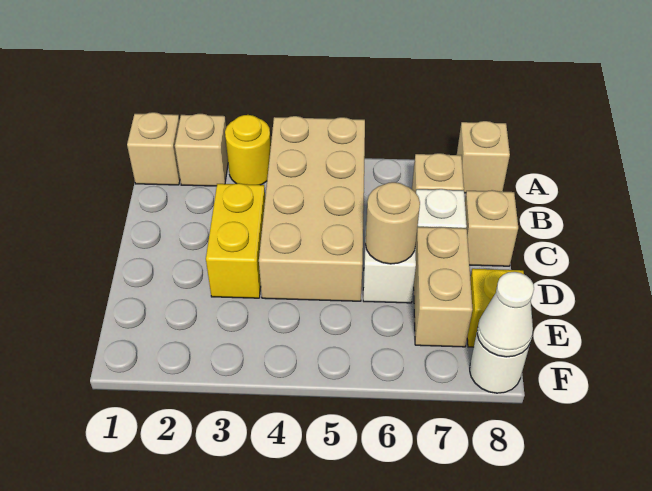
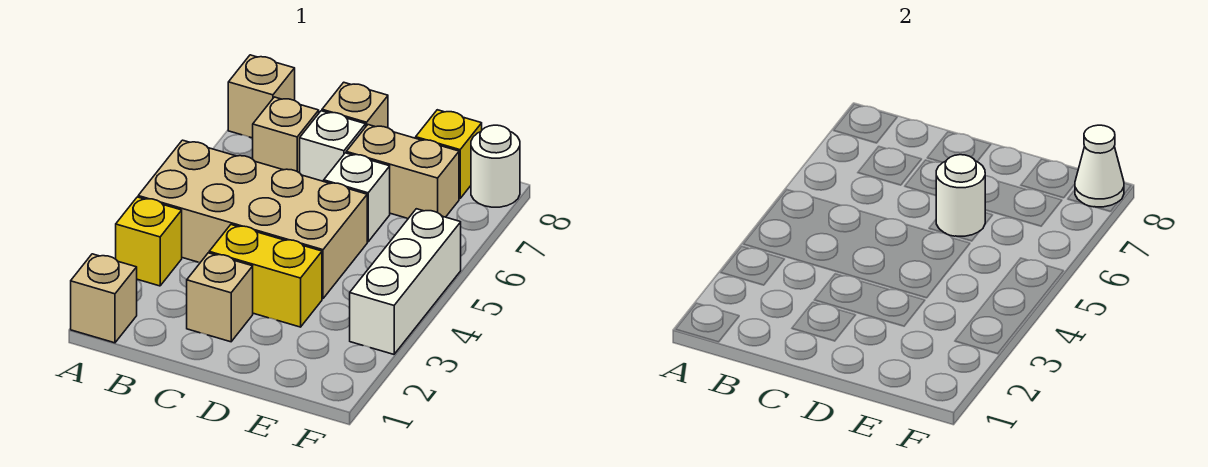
tan brick A2 level 1 -> tan brick C2 level 1
yellow round brick A3 level 1 -> yellow brick A3 level 1
tan round brick D6 level 2 -> white round brick D6 level 2
none -> white brick F3:F5 level 1

